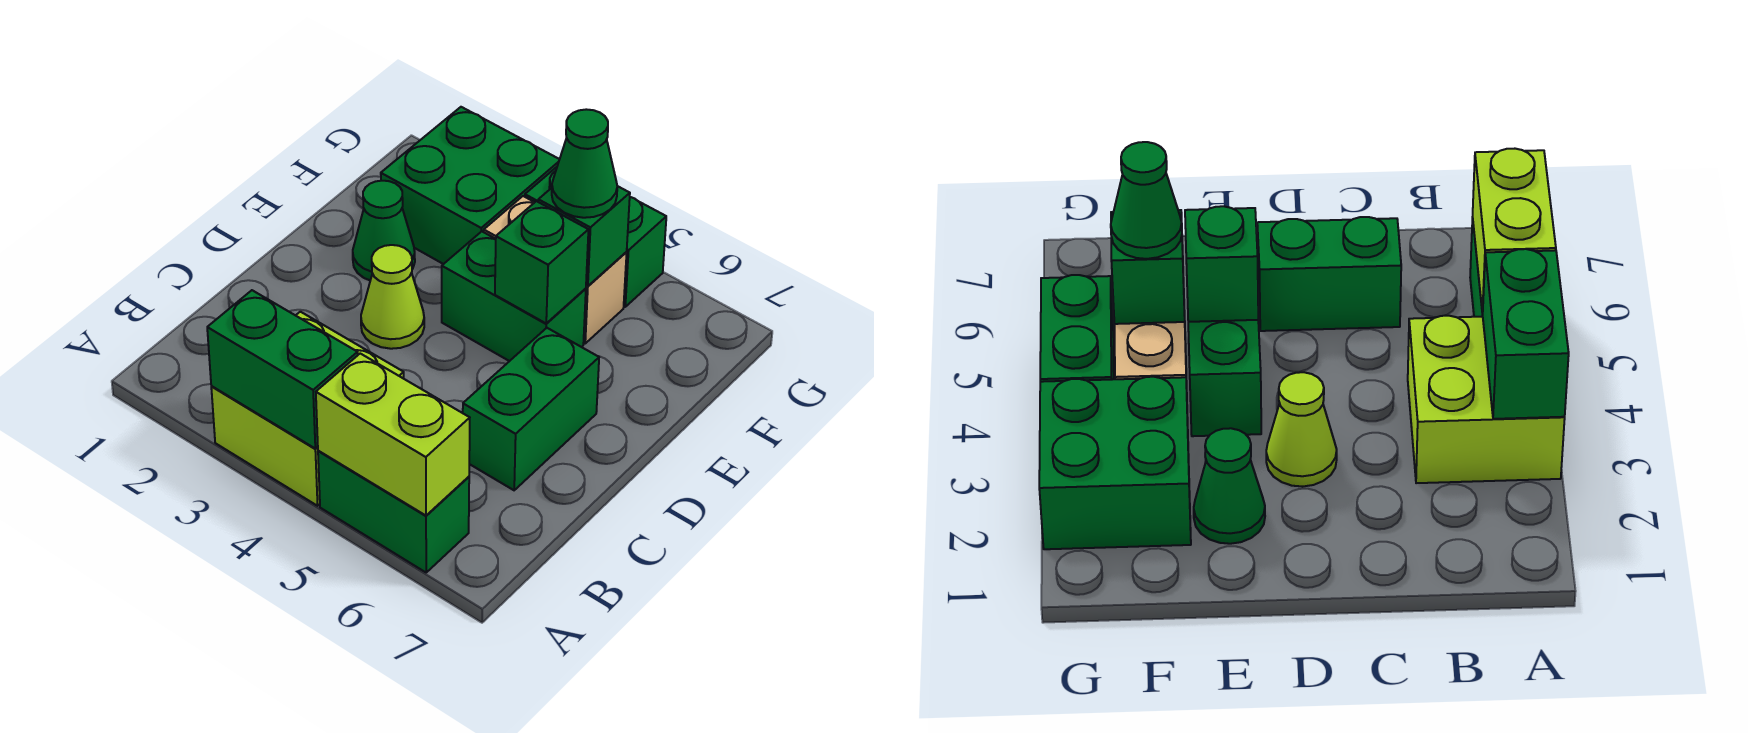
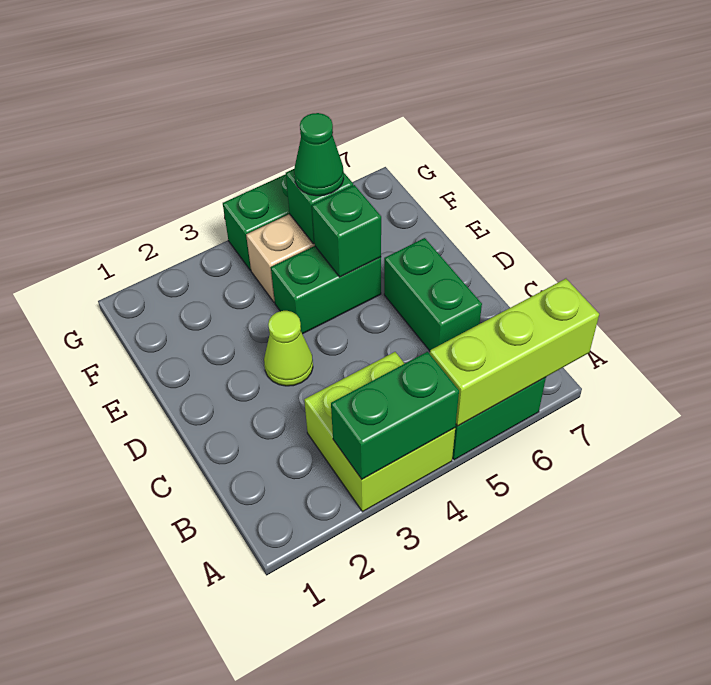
lime brick A5:A6 level 2 -> lime brick A5:A7 level 2
green cone E2 level 1 -> none
green brick F2:G3 level 1 -> none

